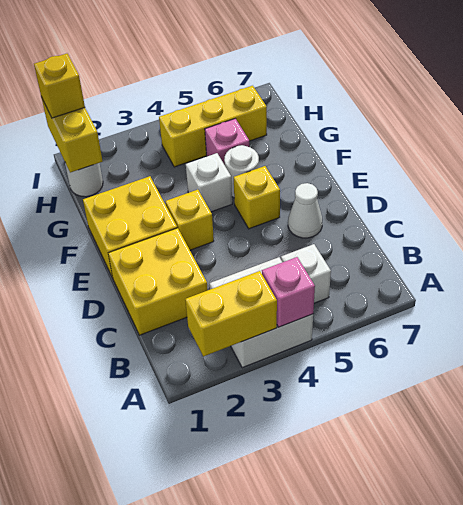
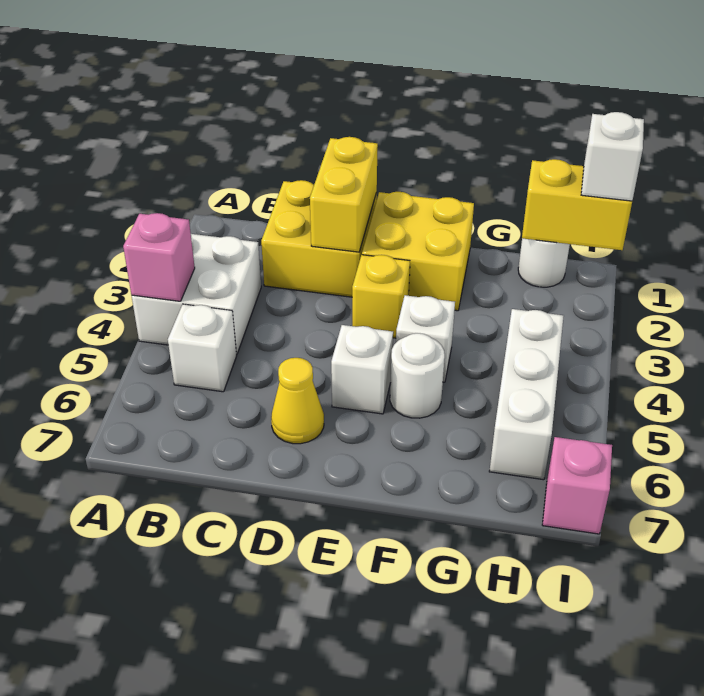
yellow brick A2:A3 level 2 -> yellow brick D1:D2 level 2
white cone D6 level 1 -> yellow cone D6 level 1
yellow brick E5 level 1 -> white brick E5 level 1
pink brick G5 level 1 -> pink brick I7 level 1
yellow brick H4:H6 level 1 -> white brick H4:H6 level 1
yellow brick I1 level 3 -> white brick I1 level 3

